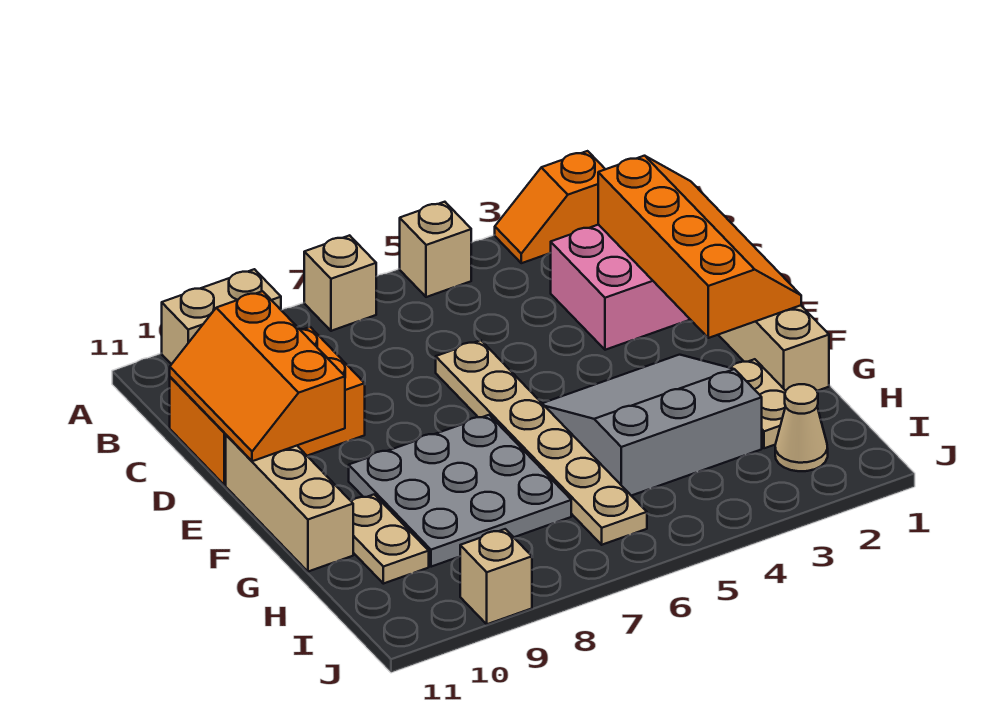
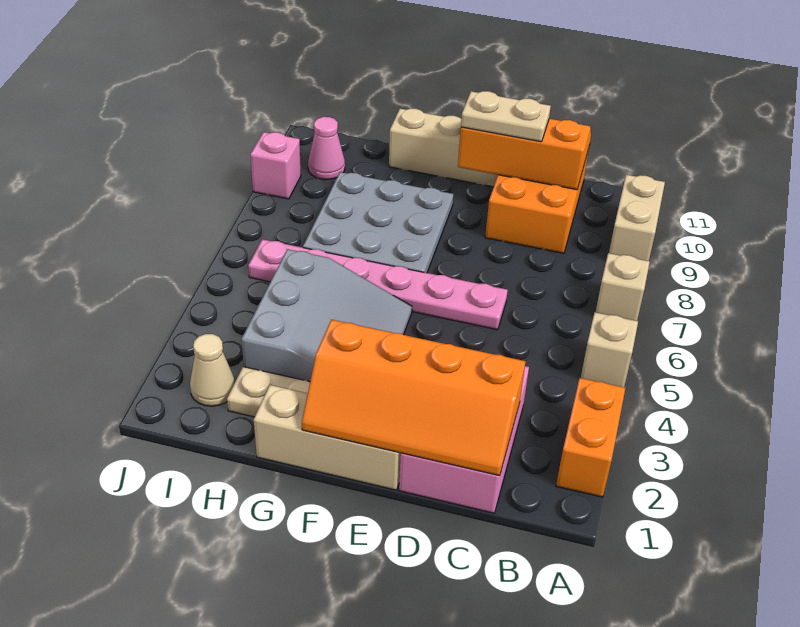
orange slope A2:A3 level 1 top 2 -> orange brick A2:A3 level 1
tan plate D6:I6 level 1 -> pink plate D6:I6 level 1
tan plate G10:H10 level 1 -> tan plate D10:E10 level 3
none -> pink cone I10 level 1
tan brick J9 level 1 -> pink brick J9 level 1

